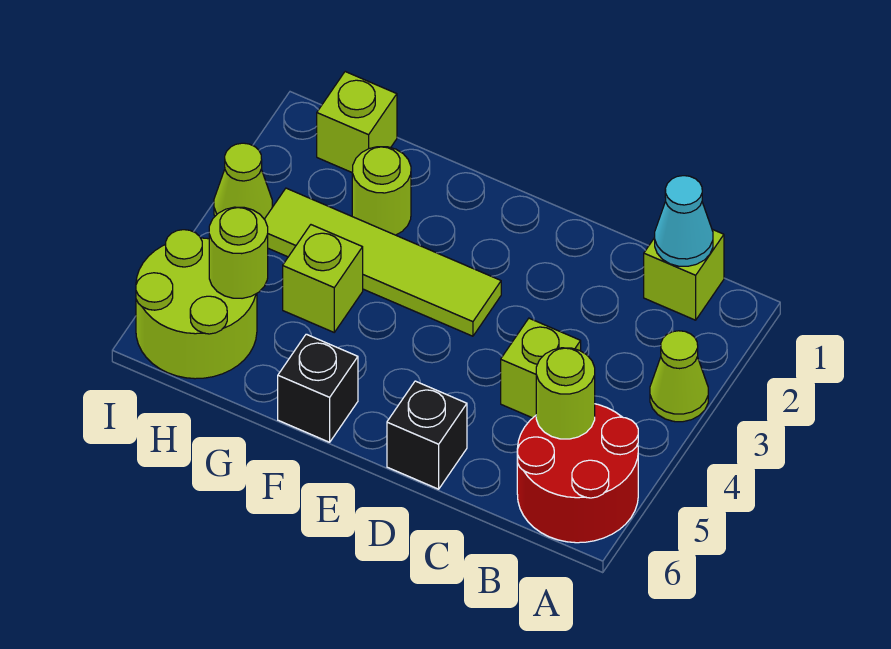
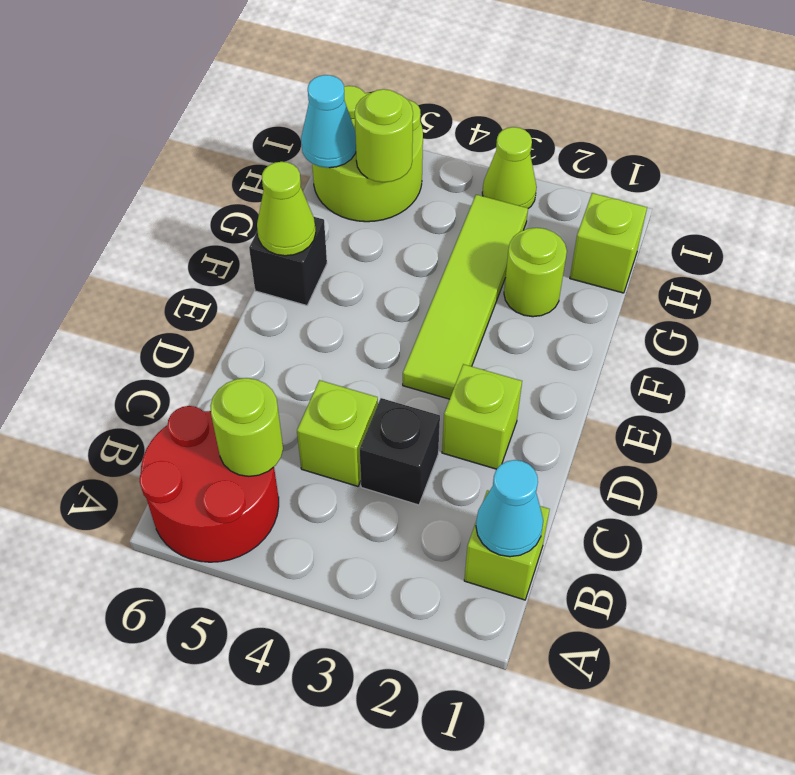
lime cone A3 level 1 -> lime cone F6 level 2
black brick D6 level 1 -> black brick C3 level 1
lime brick G4 level 1 -> lime brick D2 level 1
none -> cyan cone H6 level 2

